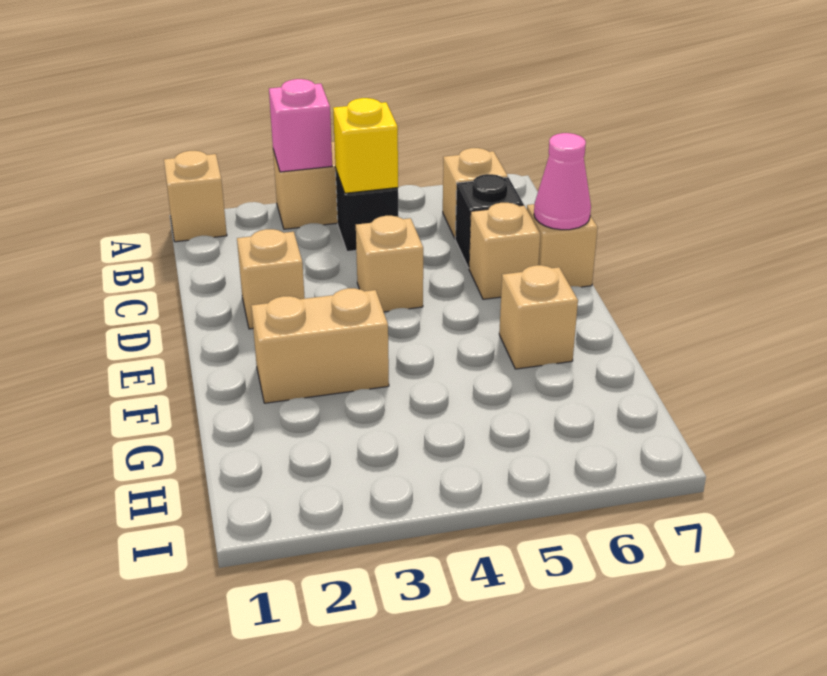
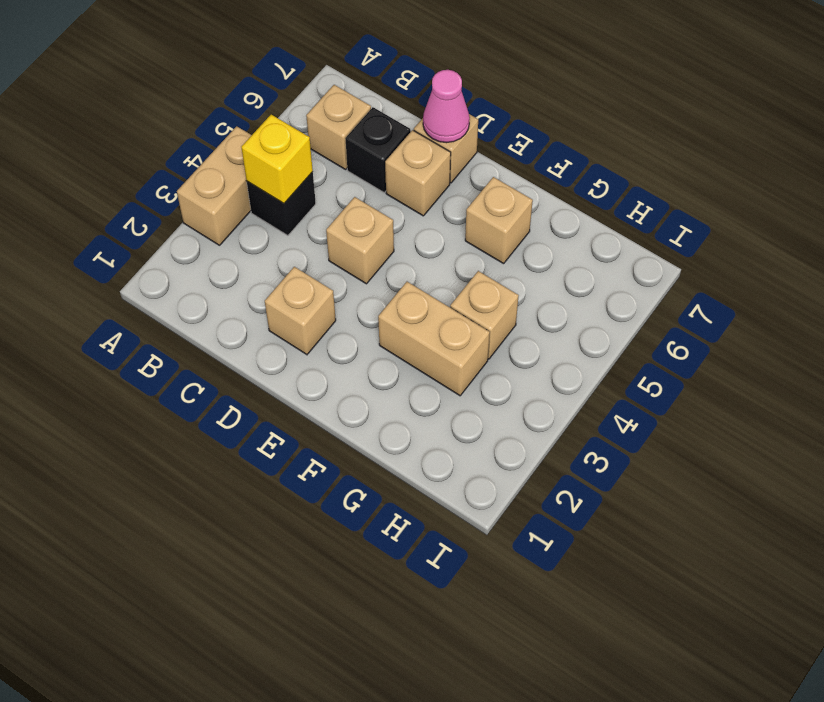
tan brick A1 level 1 -> tan brick G4 level 1
pink brick A3 level 2 -> none
tan brick F2:F3 level 1 -> tan brick F3:G3 level 1

